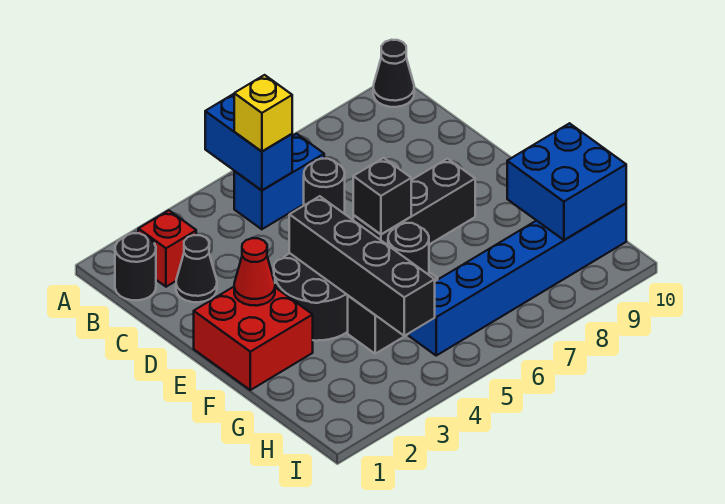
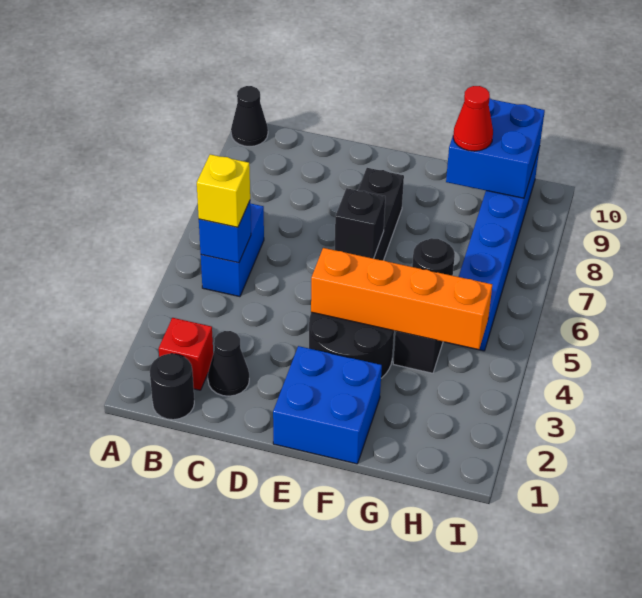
blue brick A5:B5 level 2 -> blue brick B5 level 2
black round brick C6 level 1 -> none
red brick E1:F2 level 1 -> blue brick E1:F2 level 1
red cone E2 level 2 -> red cone G9 level 3
black brick E4:H4 level 2 -> orange brick E4:H4 level 2

